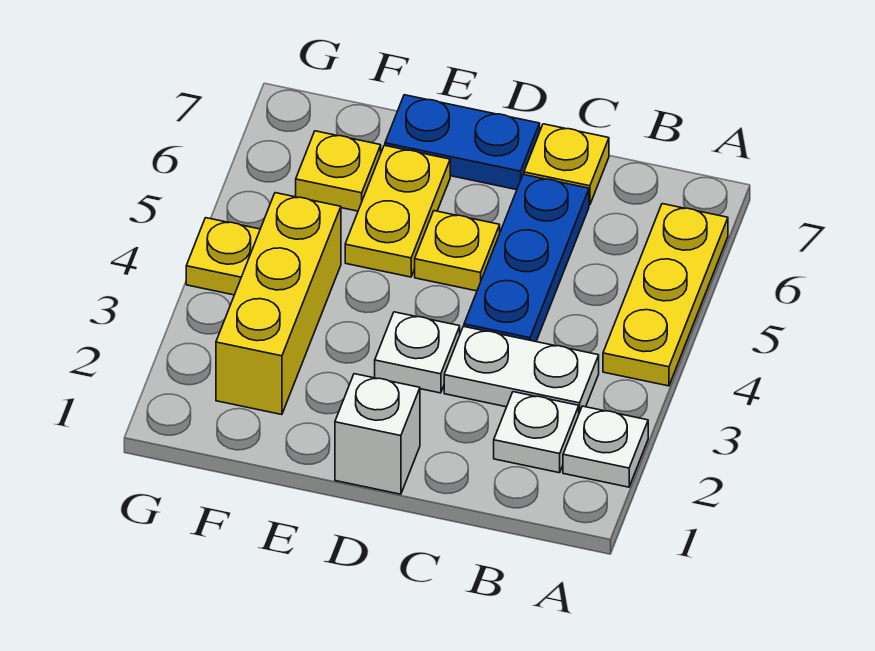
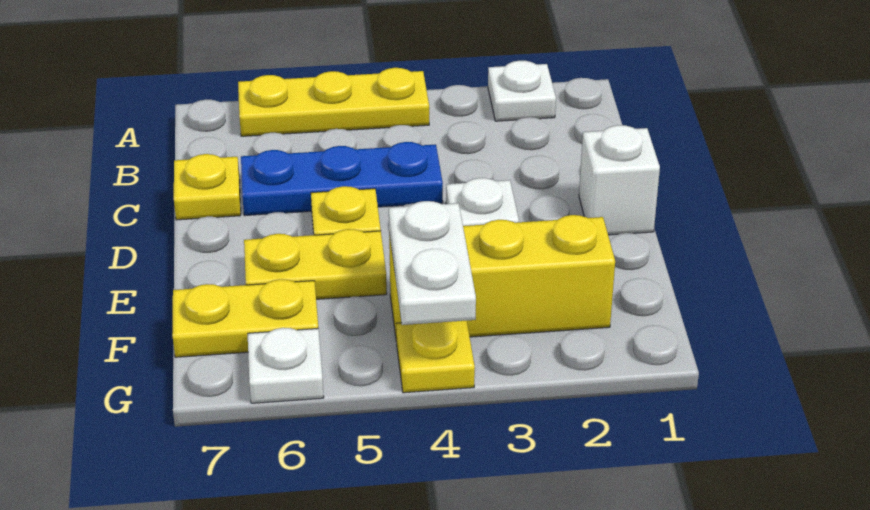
white plate B2 level 1 -> white plate G6 level 1
white plate B3:C3 level 1 -> white plate F4:G4 level 2
blue plate D7:E7 level 1 -> none
yellow plate F6 level 1 -> yellow plate F6:F7 level 1

